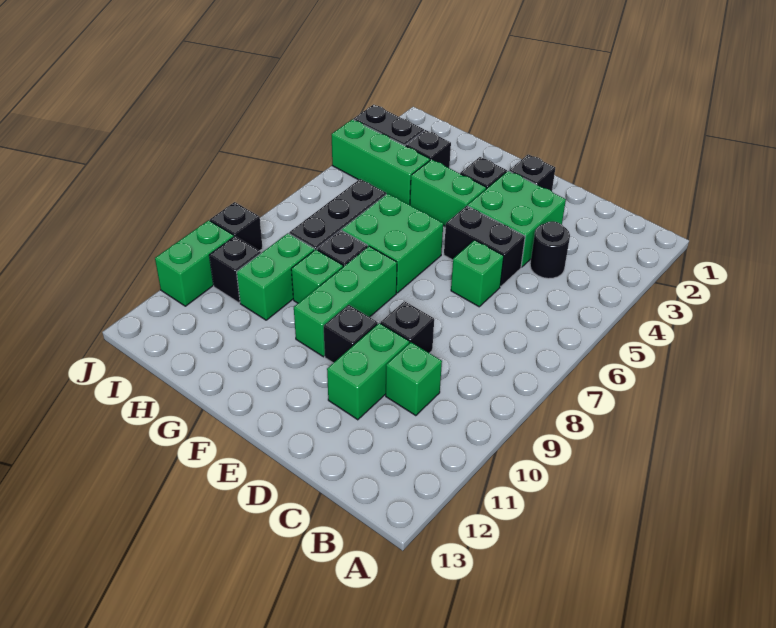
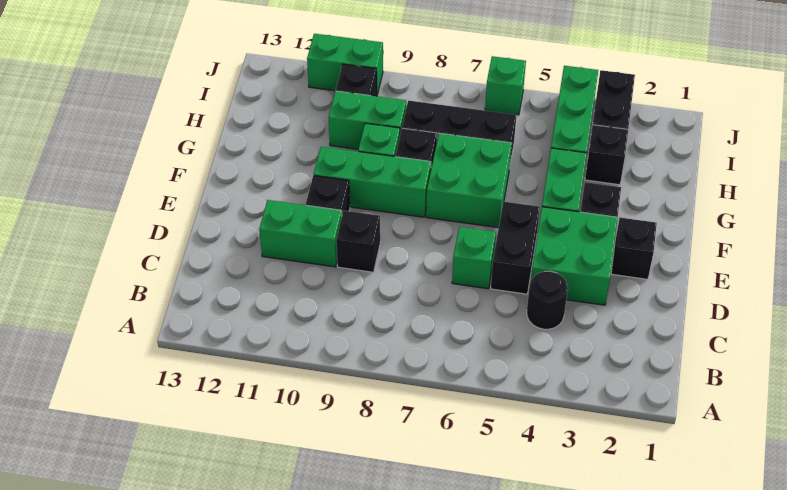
green brick C10 level 1 -> green brick J6 level 1
black brick J9 level 1 -> none

